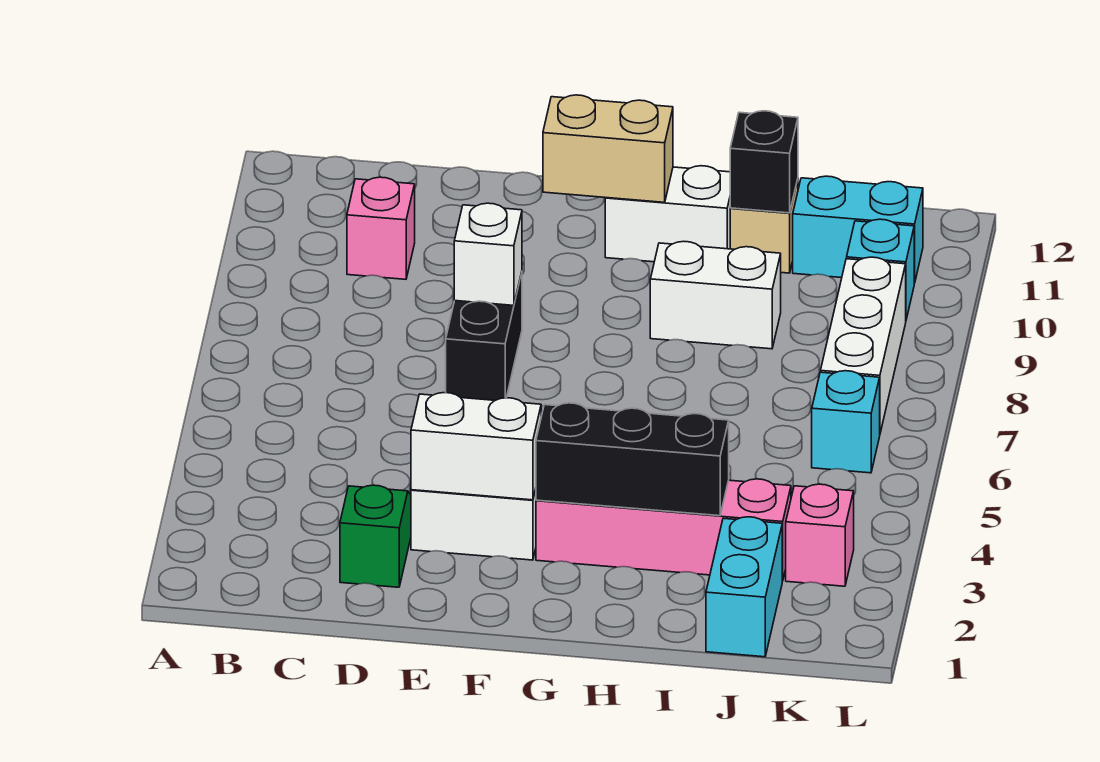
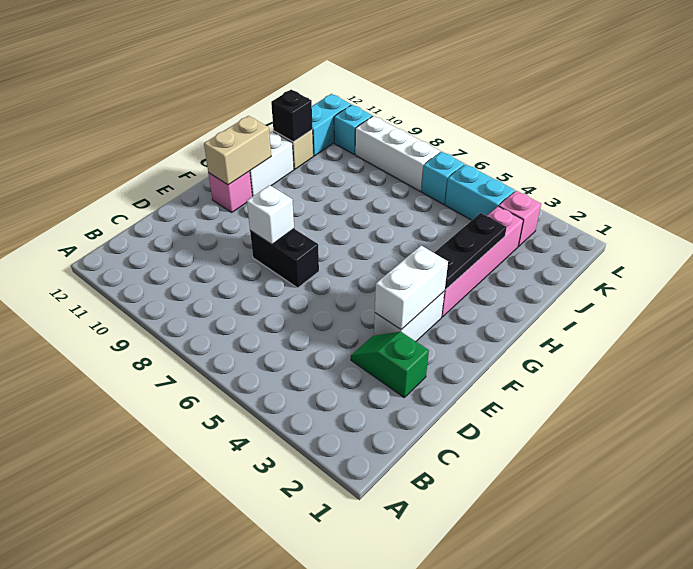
pink brick C10 level 1 -> pink brick F11 level 1
black brick G3:I3 level 2 -> black plate G3:I3 level 2
white brick H9:I9 level 1 -> none
cyan brick J1:J2 level 1 -> cyan brick K4:K5 level 1

